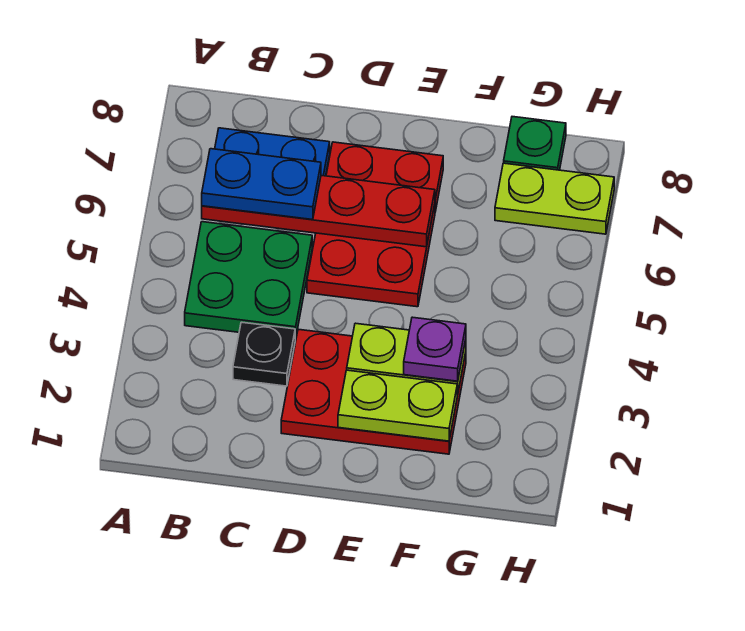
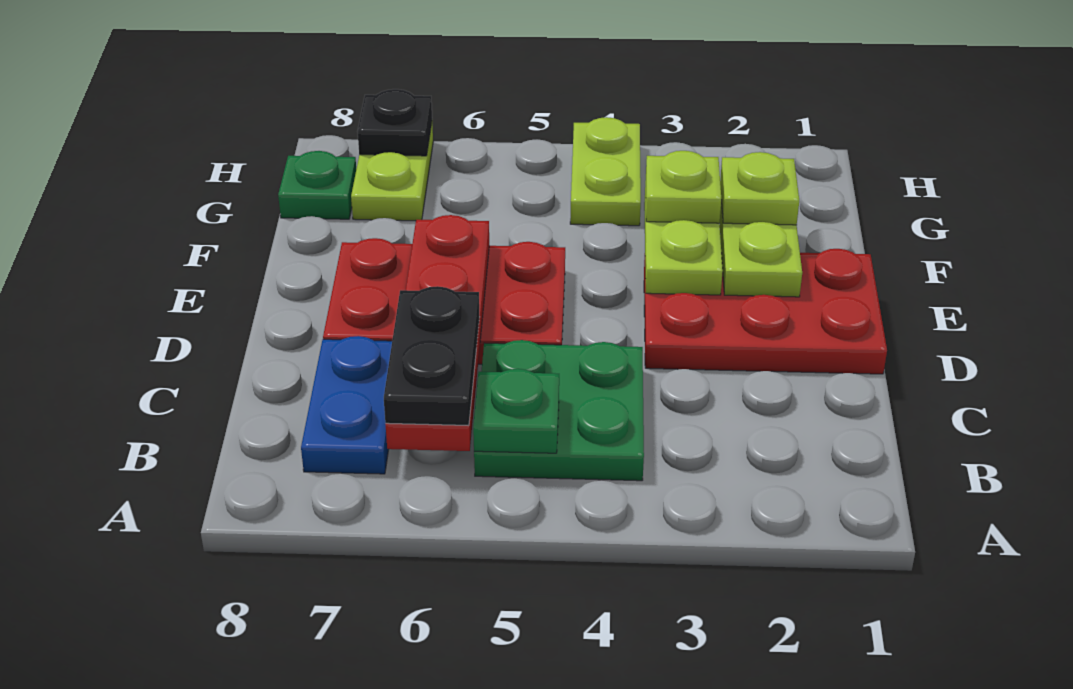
none -> green plate B5 level 2
blue plate B6:C6 level 3 -> black plate B6:C6 level 3
black plate C3 level 1 -> black plate H7 level 2
red plate D2:F3 level 1 -> red plate D1:E3 level 1
none -> lime plate F2 level 3
purple plate F3 level 3 -> lime plate F3 level 3
none -> lime plate G4:H4 level 1

